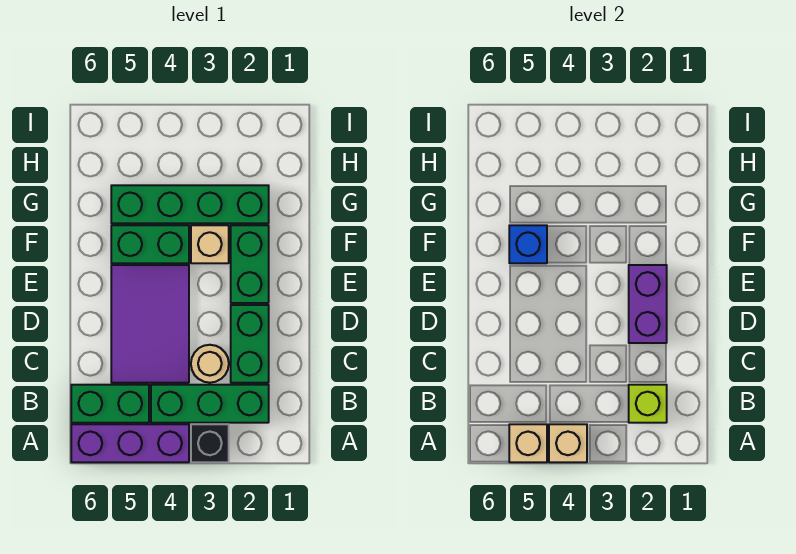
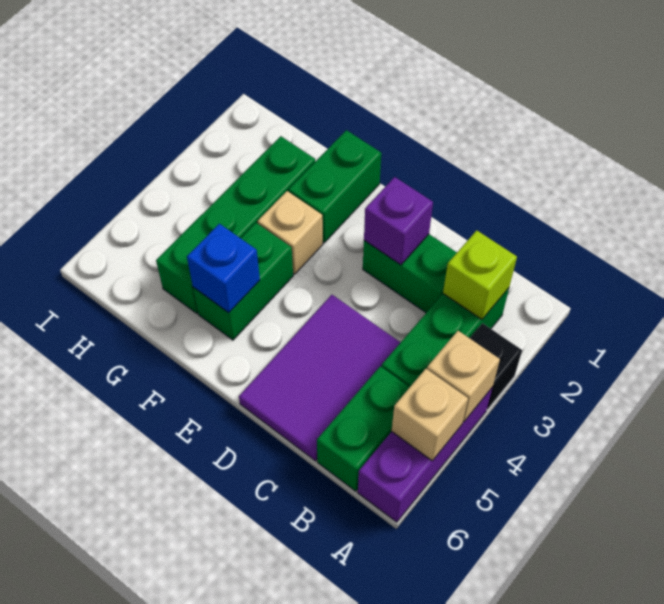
tan round brick C3 level 1 -> none
purple tile C4:E5 level 1 -> purple tile C4:D6 level 1
purple brick D2:E2 level 2 -> purple brick D2 level 2
green brick E2:F2 level 1 -> green brick F1:F2 level 1

